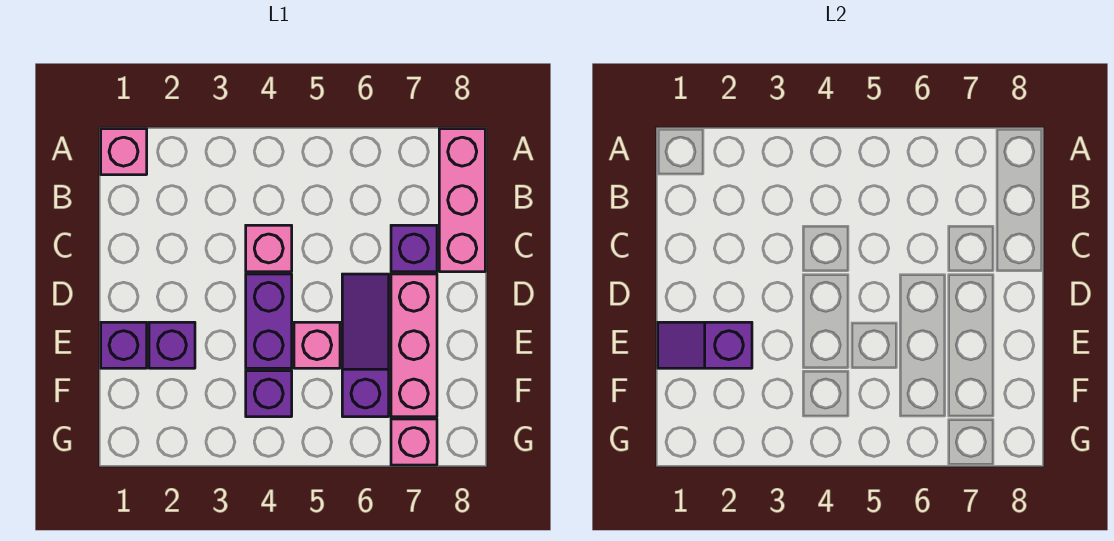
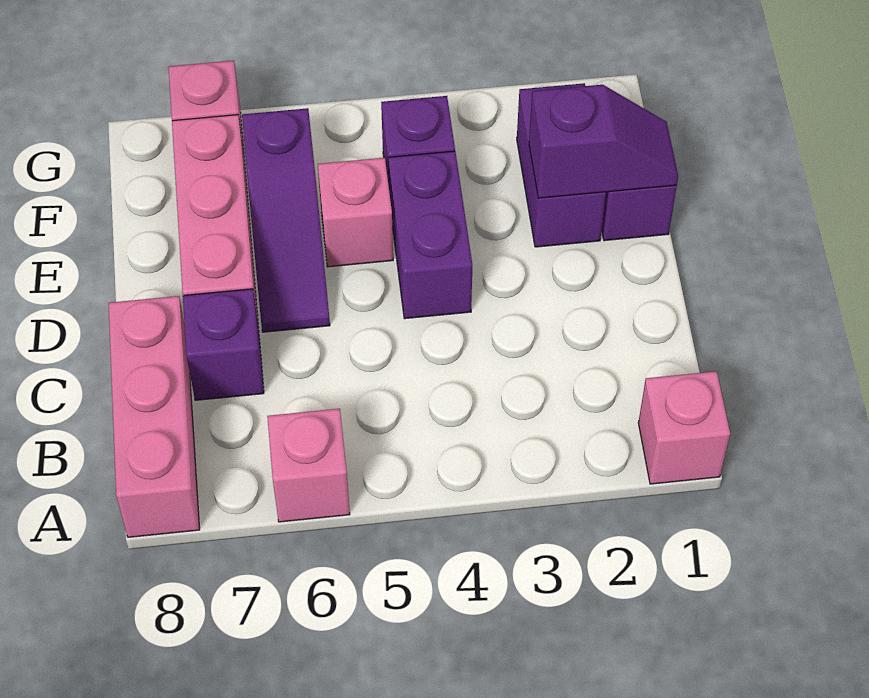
pink brick C4 level 1 -> pink brick A6 level 1
purple brick E2 level 1 -> purple brick E2:F2 level 1

